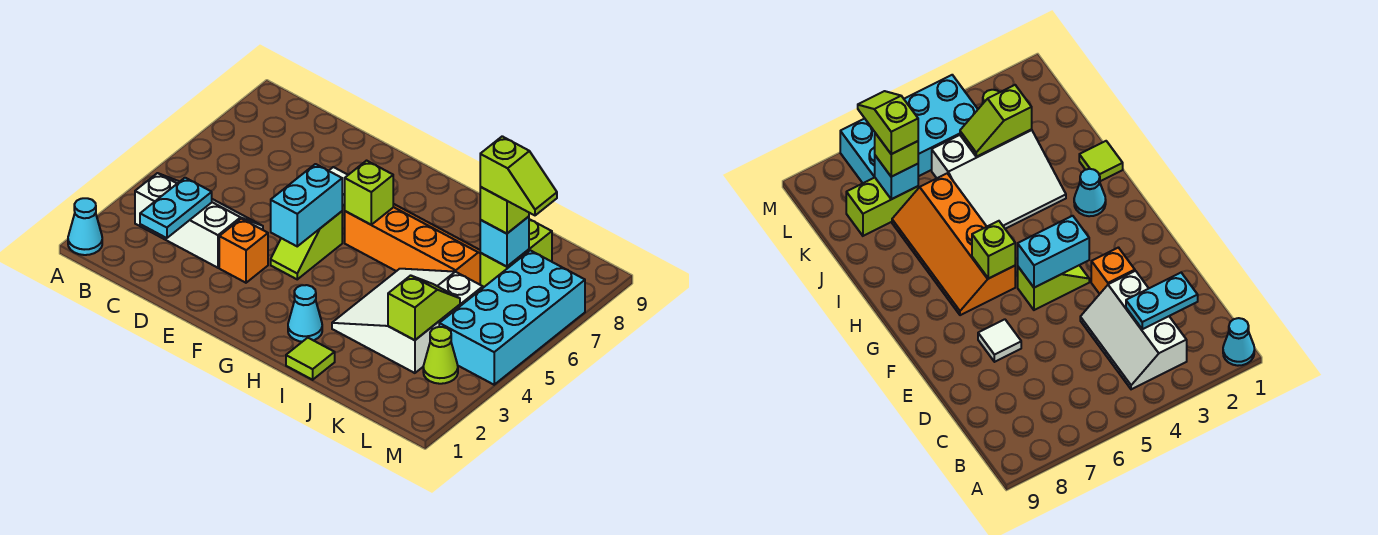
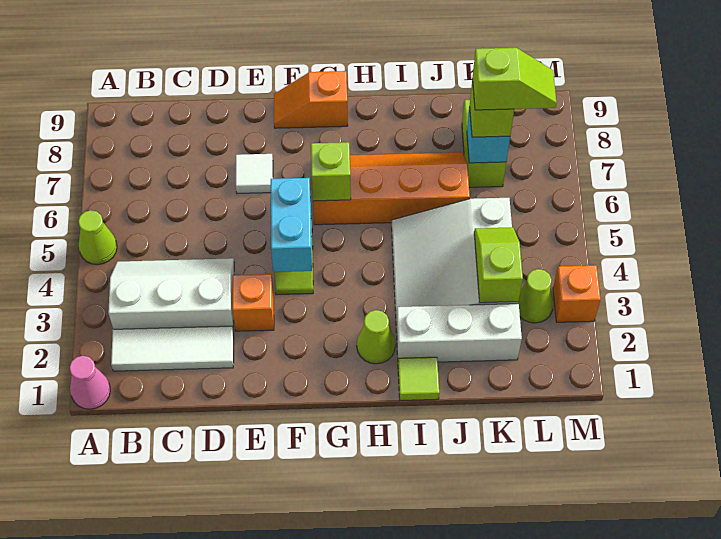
cyan cone A1 level 1 -> pink cone A1 level 1
none -> lime cone A5 level 1
none -> white tile B2:D2 level 1
cyan plate C2:C3 level 2 -> none
none -> orange slope F9:G9 level 1 top G
cyan cone H2 level 1 -> lime cone H2 level 1
none -> white brick I2:K2 level 1
cyan brick L4:M7 level 1 -> none
none -> orange brick M3 level 1

